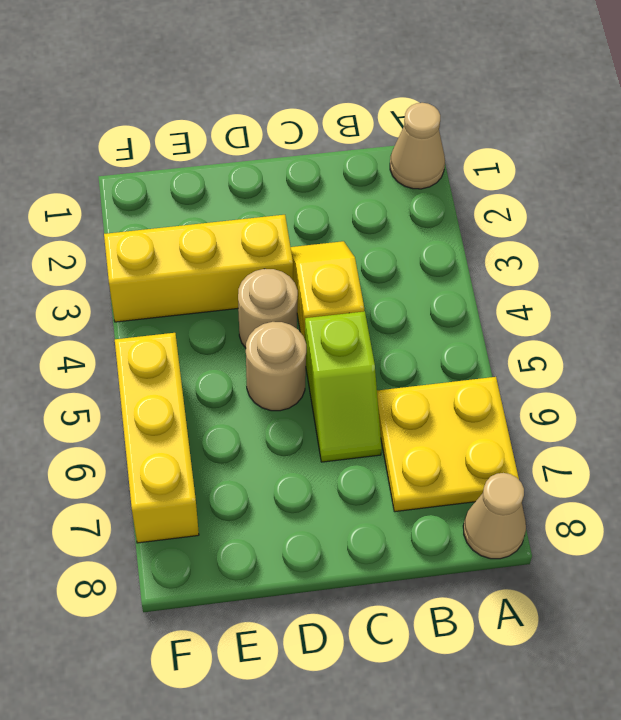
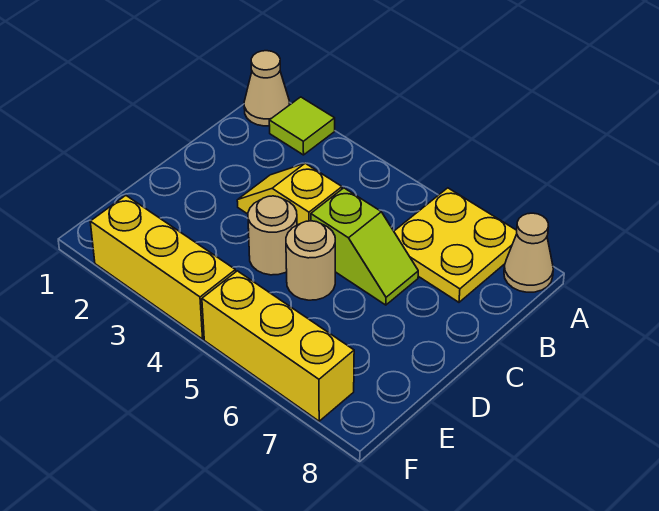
none -> lime tile A2 level 1
yellow brick D3:F3 level 1 -> yellow brick F2:F4 level 1

